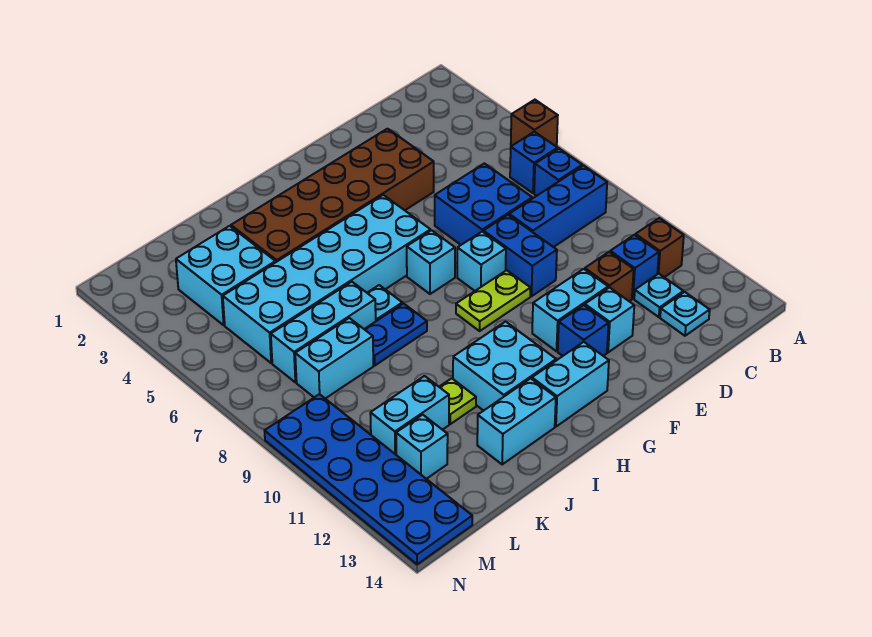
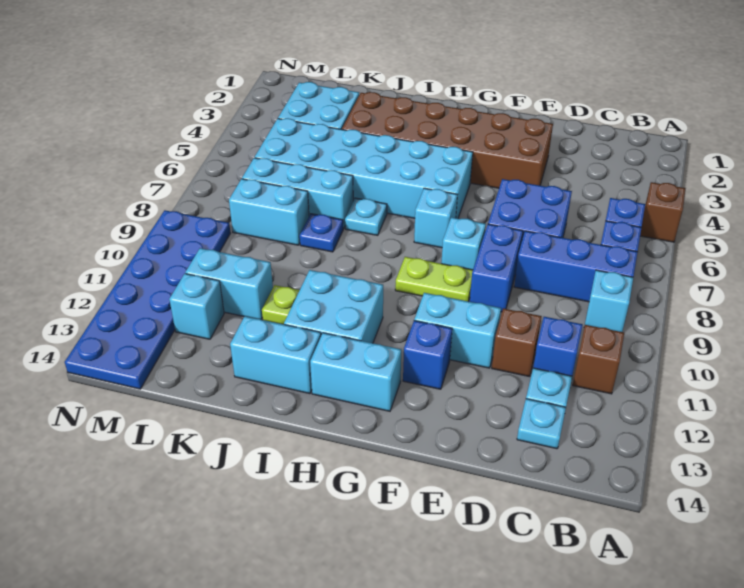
cyan brick E12 level 1 -> cyan brick B9 level 1
blue plate I8:J8 level 1 -> blue plate J8 level 1

